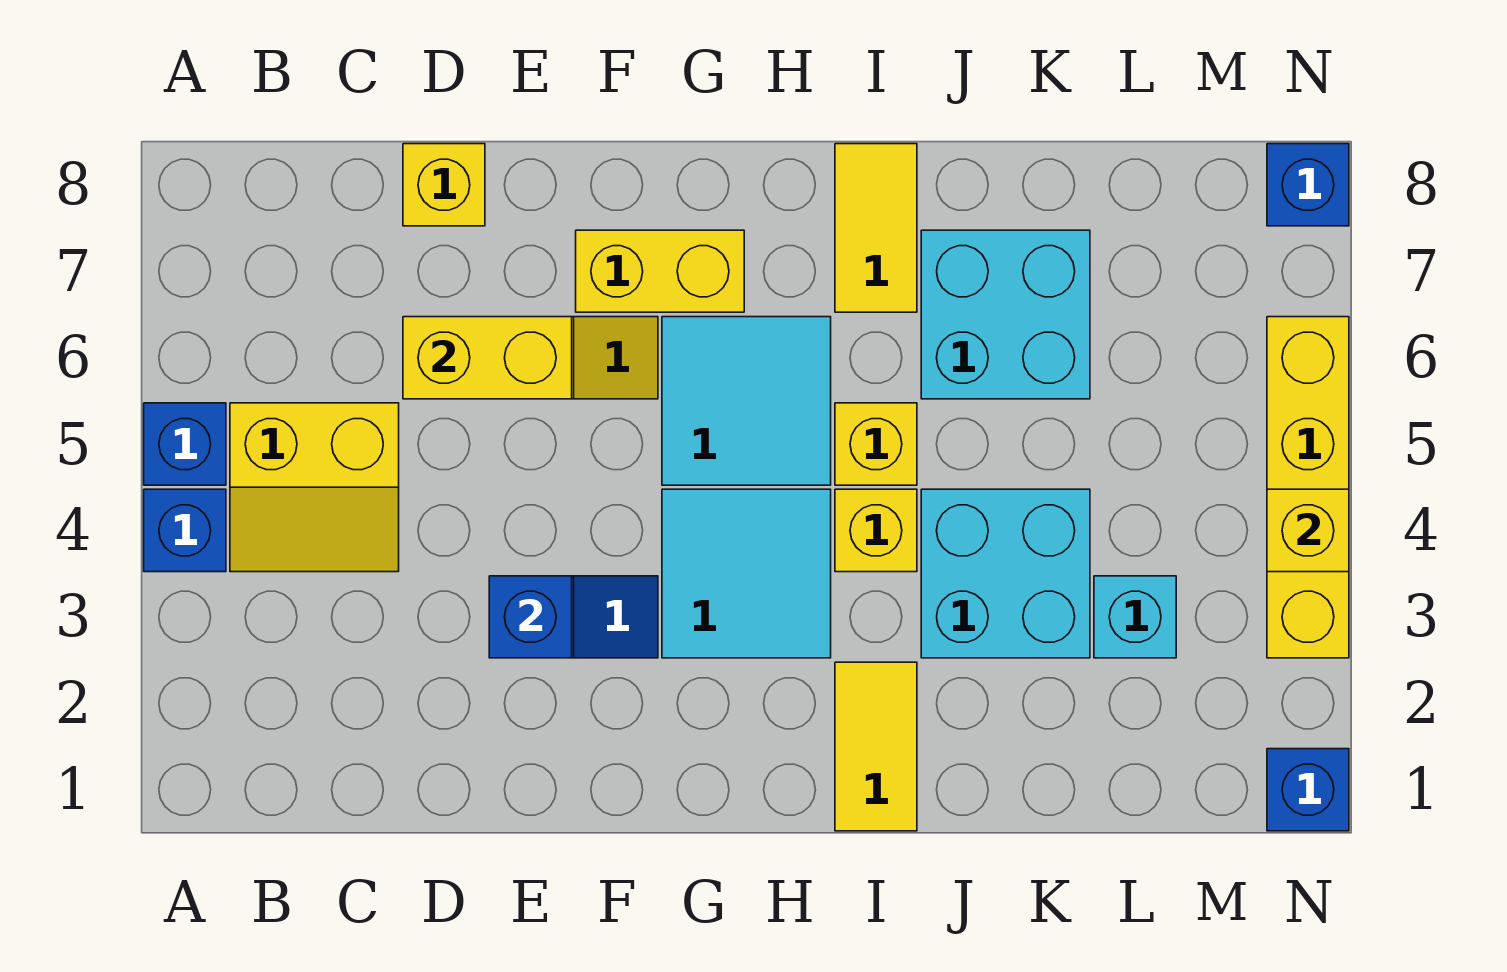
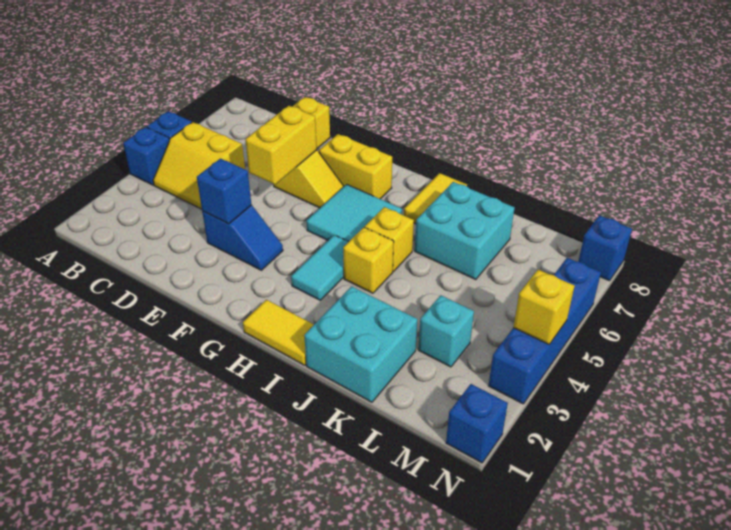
yellow brick D6:E6 level 2 -> yellow brick E5:E6 level 2
cyan tile G3:H4 level 1 -> cyan tile H3:H4 level 1
yellow tile I1:I2 level 1 -> yellow tile H1:I1 level 1
cyan brick J3:K4 level 1 -> cyan brick J1:K2 level 1
yellow brick N3:N6 level 1 -> blue brick N3:N6 level 1

